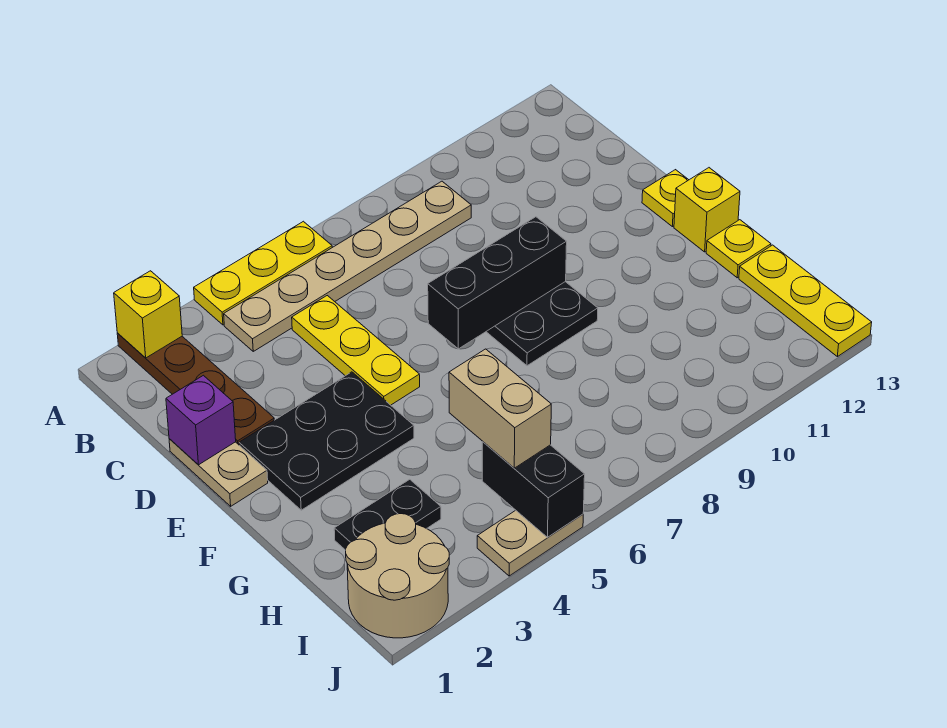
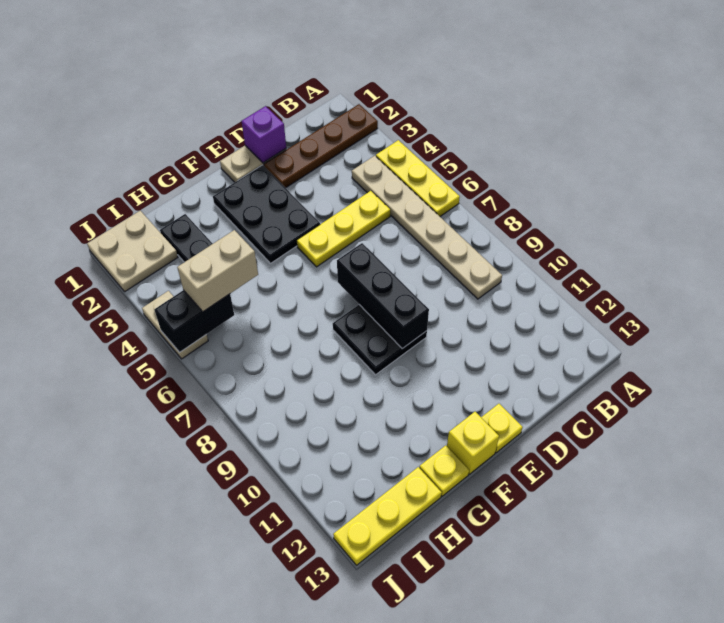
yellow brick A2 level 2 -> none
tan round brick I1:J2 level 1 -> tan plate I1:J2 level 1

